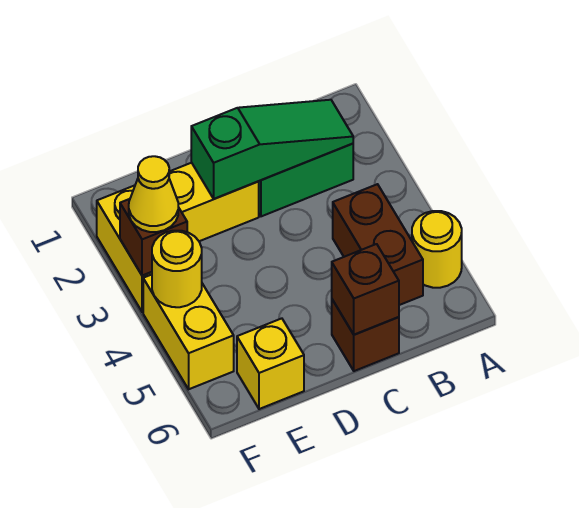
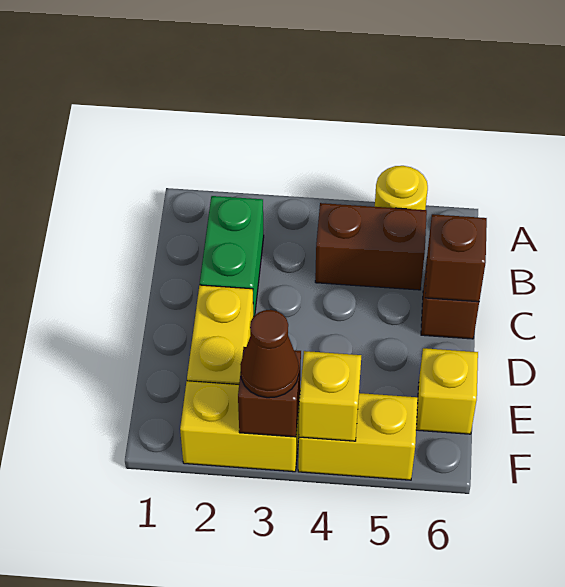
green slope B2:D2 level 2 top D -> none
yellow cone F3 level 3 -> brown cone F3 level 3
yellow round brick F4 level 2 -> yellow brick F4 level 2

